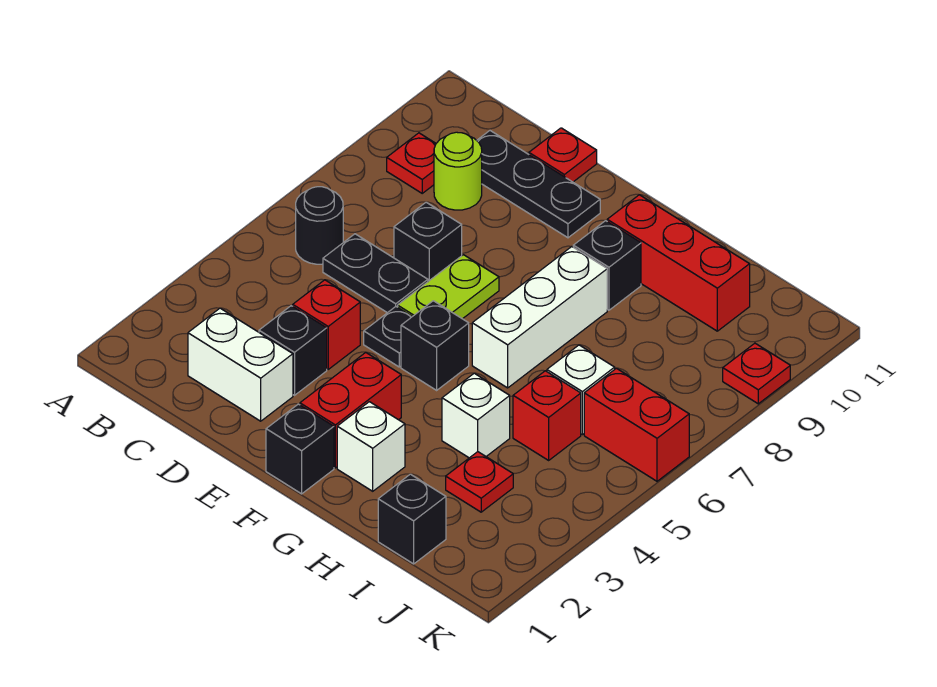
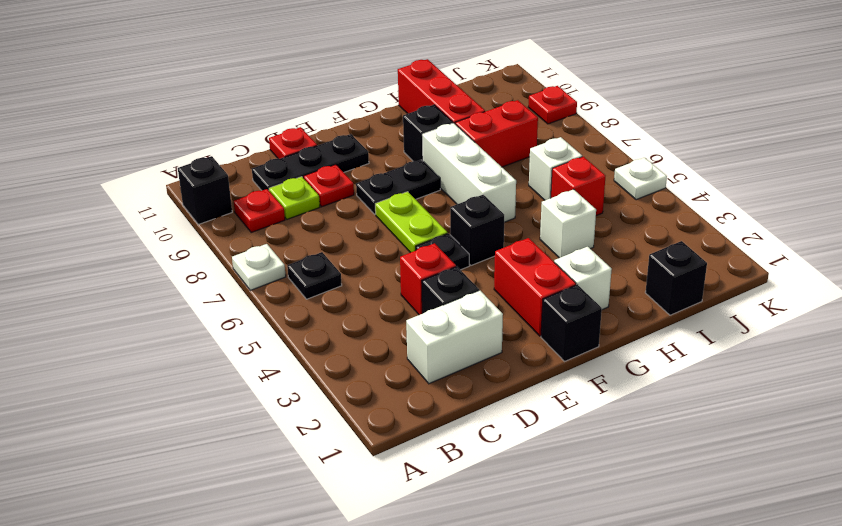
none -> white plate A7 level 1
black round brick B6 level 1 -> black plate B6 level 1
black plate C6:D6 level 1 -> black plate E8:F8 level 1
lime round brick C9 level 1 -> lime plate C9 level 1
black brick D7 level 1 -> black brick A10 level 1
red brick G10:I10 level 1 -> red brick H9:H11 level 1
red plate I3 level 1 -> red plate D9 level 1
red brick J6:K6 level 1 -> red brick H8:I8 level 1
none -> white plate K5 level 1

